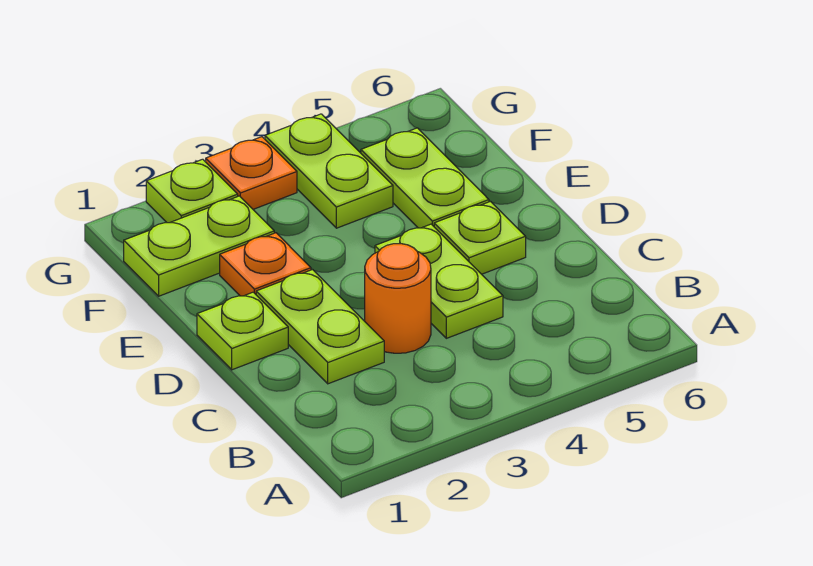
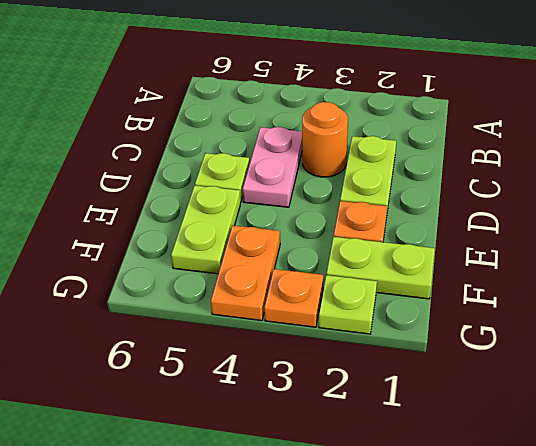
lime plate C4:D4 level 1 -> pink plate C4:D4 level 1
lime plate D1 level 1 -> none
lime plate F4:G4 level 1 -> orange plate F4:G4 level 1

